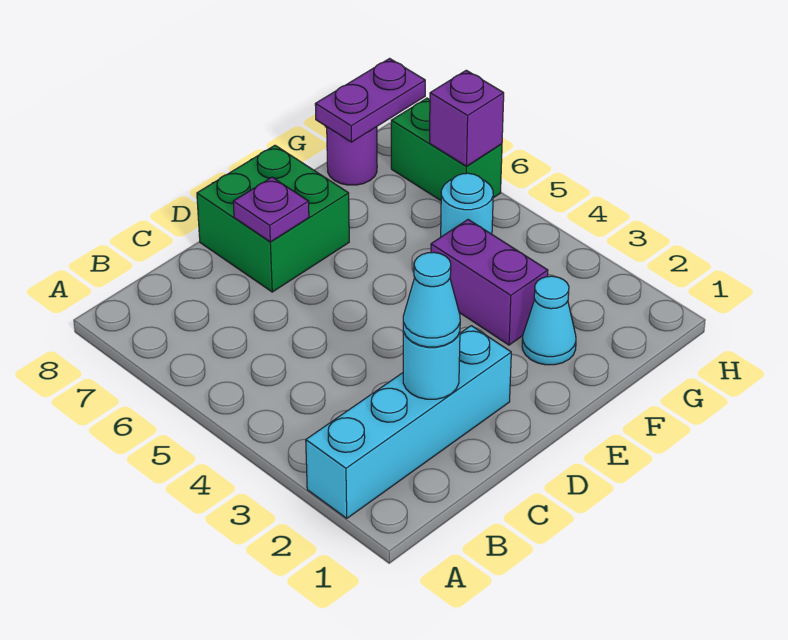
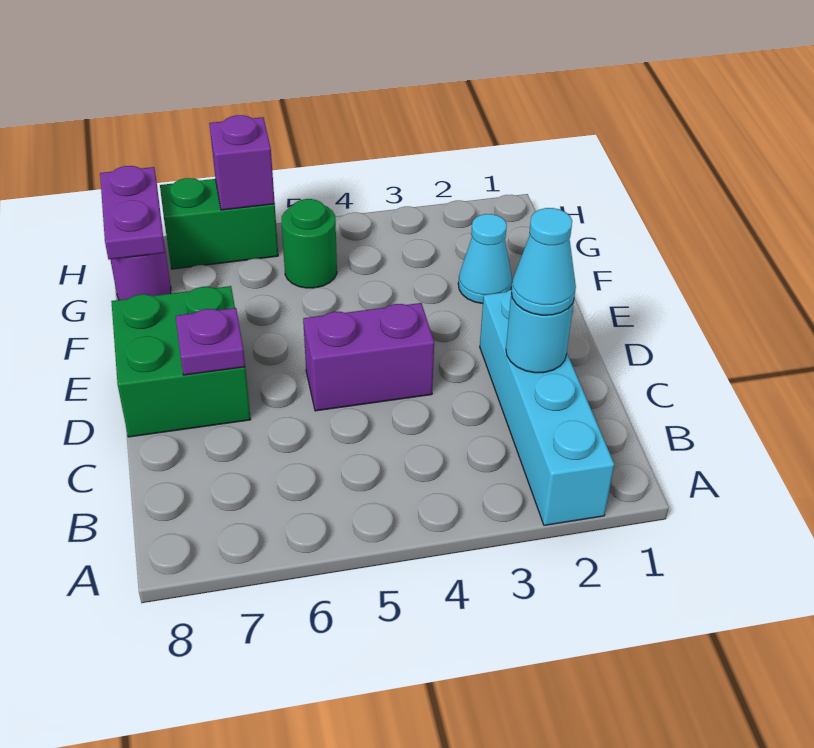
purple brick F3:F4 level 1 -> purple brick D4:D5 level 1
cyan round brick G5 level 1 -> green round brick G5 level 1

